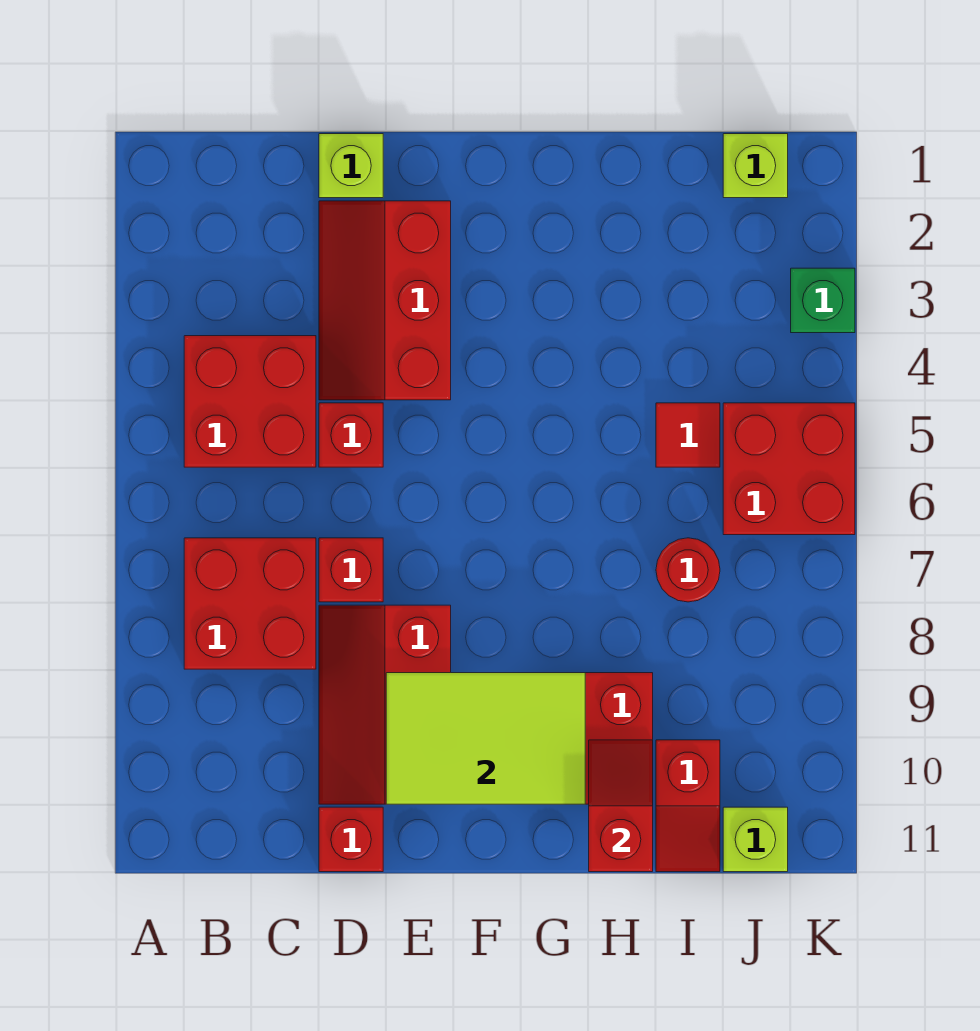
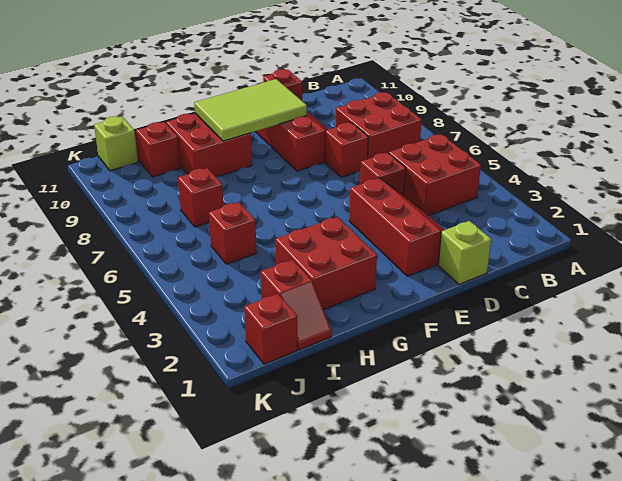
red slope H10:H11 level 2 top 11 -> red slope I1:I2 level 1 top 2
red tile I5 level 1 -> red brick I5 level 1
red round brick I7 level 1 -> red brick I7 level 1
lime brick J1 level 1 -> red brick J1 level 1
red brick J5:K6 level 1 -> red brick G2:H3 level 1
green brick K3 level 1 -> none

